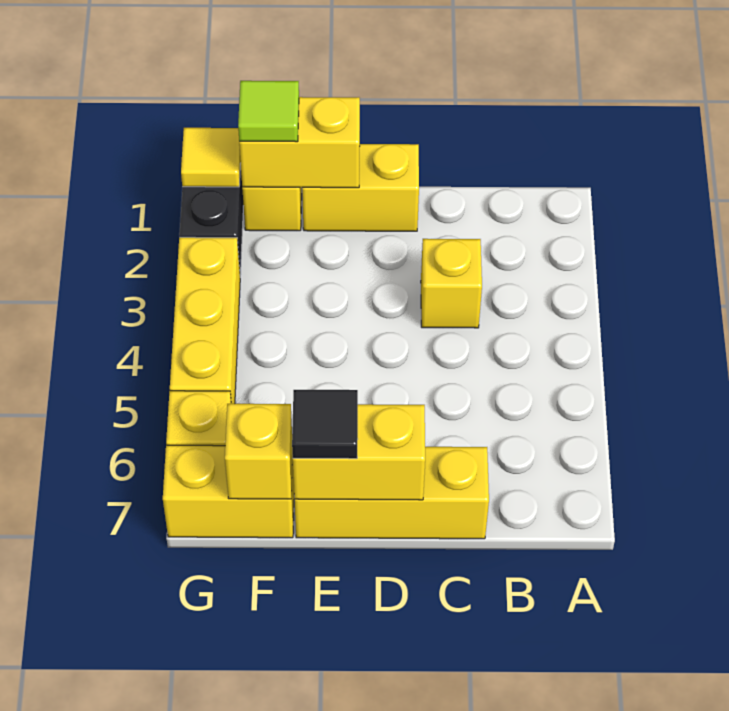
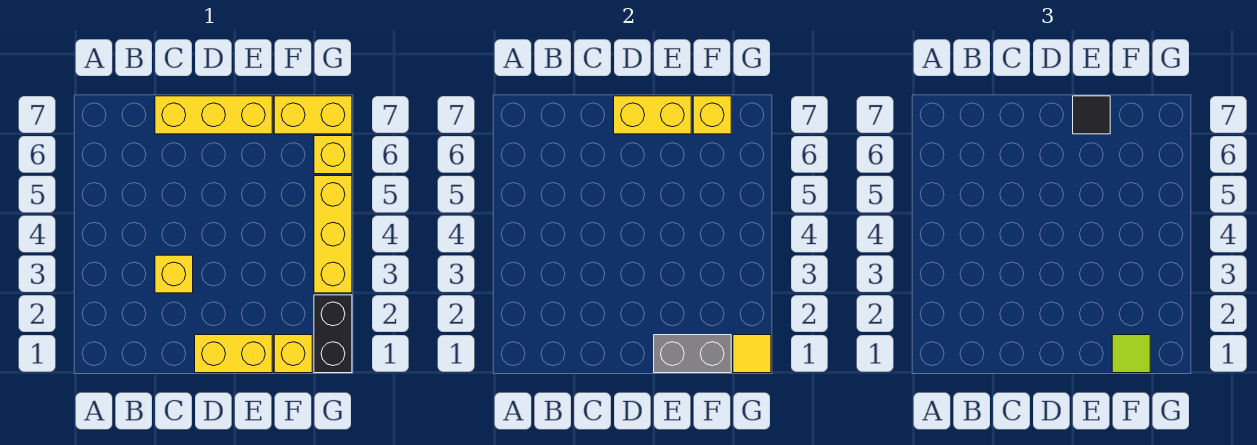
yellow brick E1:F1 level 2 -> grey brick E1:F1 level 2

